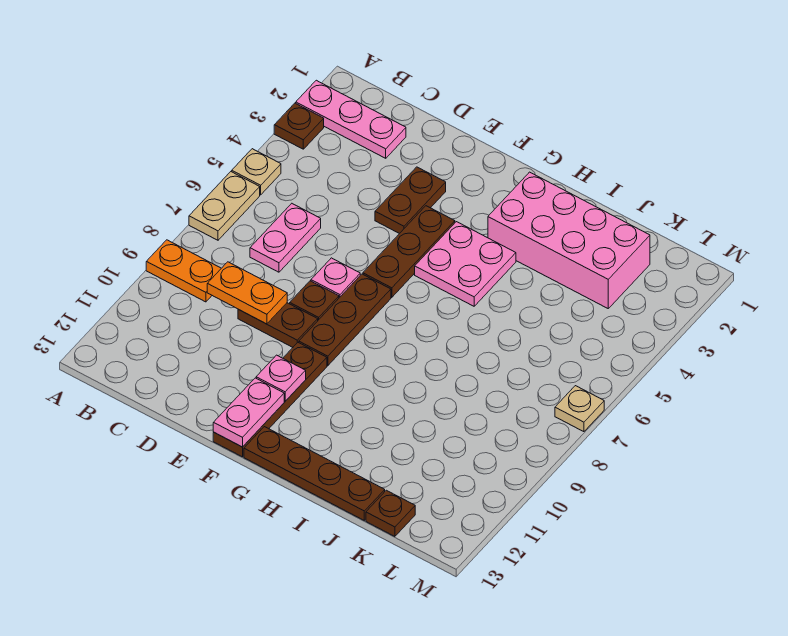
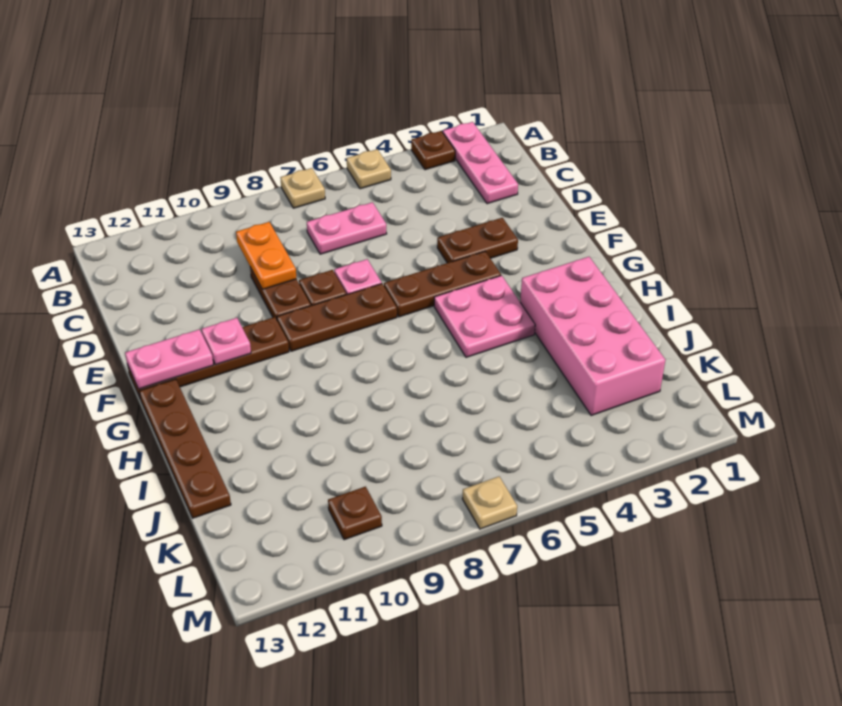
tan plate A6:A7 level 1 -> tan plate A7 level 1
orange plate A9:B9 level 1 -> none
brown plate K13 level 1 -> brown plate L10 level 1

